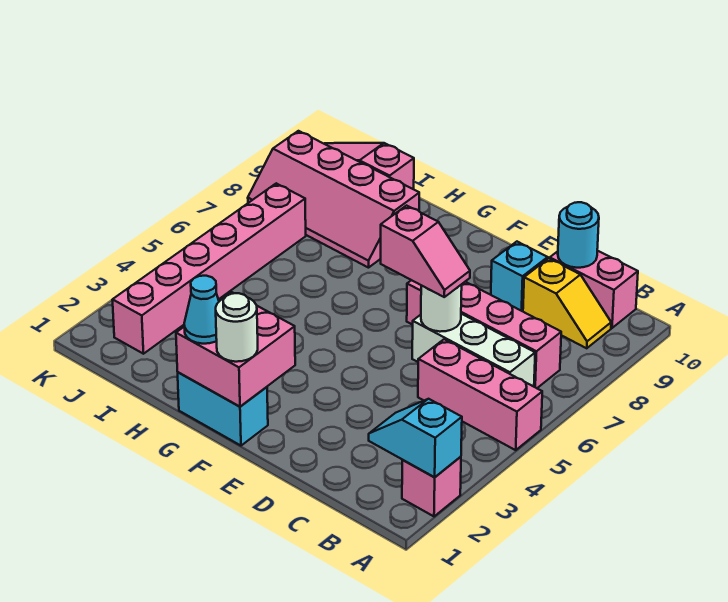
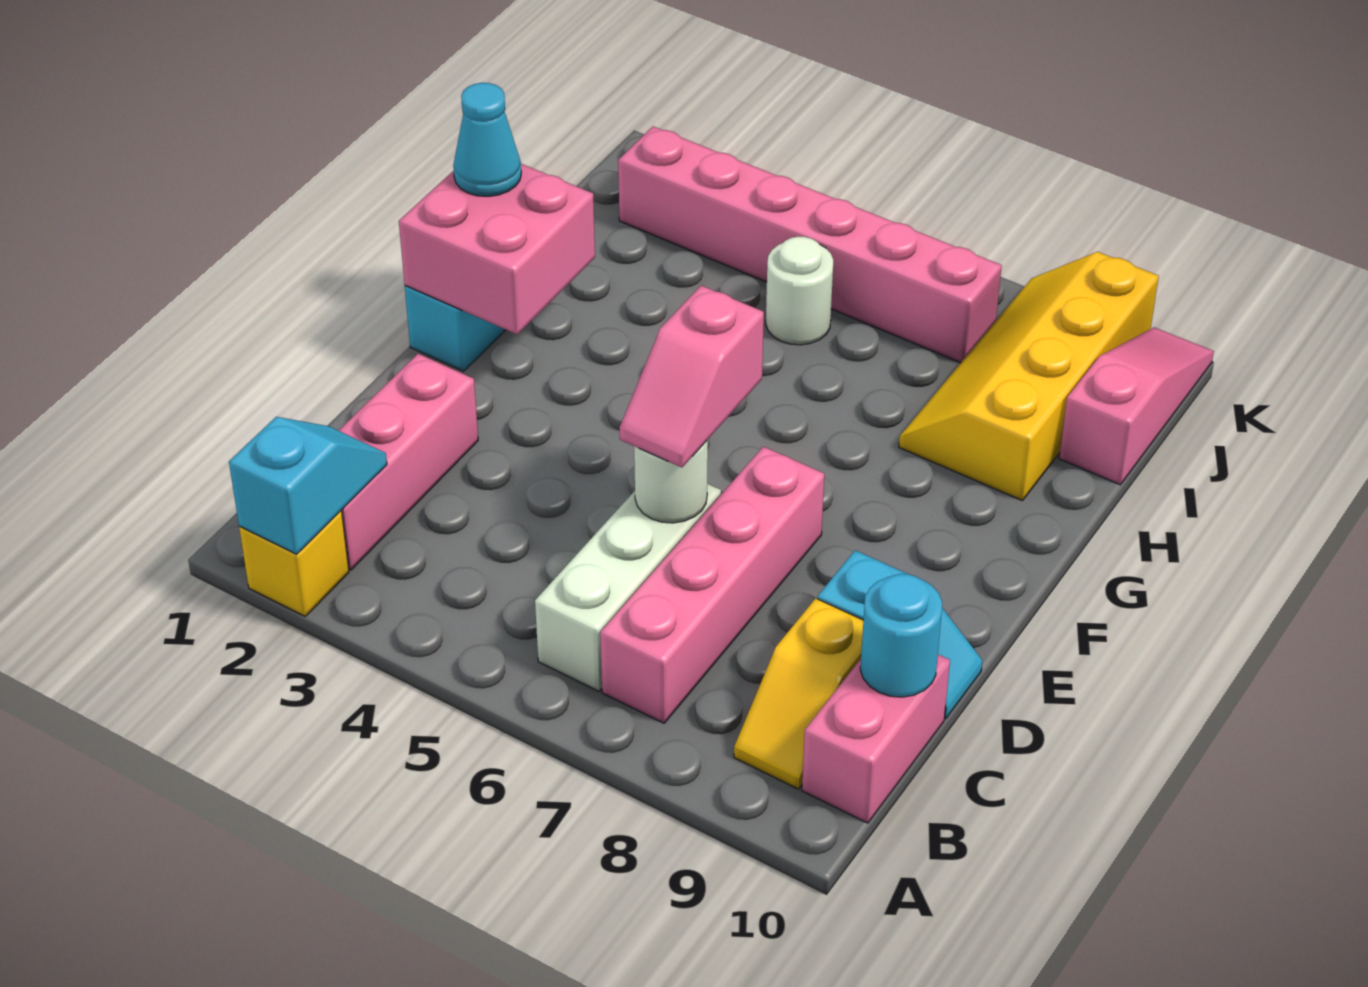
pink brick A2 level 1 -> yellow brick A2 level 1
pink brick A5:C5 level 1 -> pink brick B2:D2 level 1
white round brick F1 level 3 -> white round brick I5 level 1
pink slope H8:K9 level 1 top 9 -> yellow slope H8:K9 level 1 top 9

